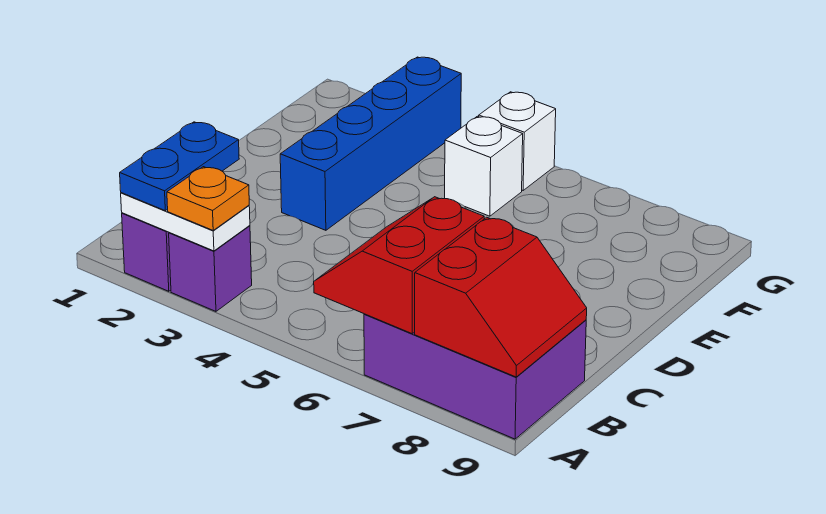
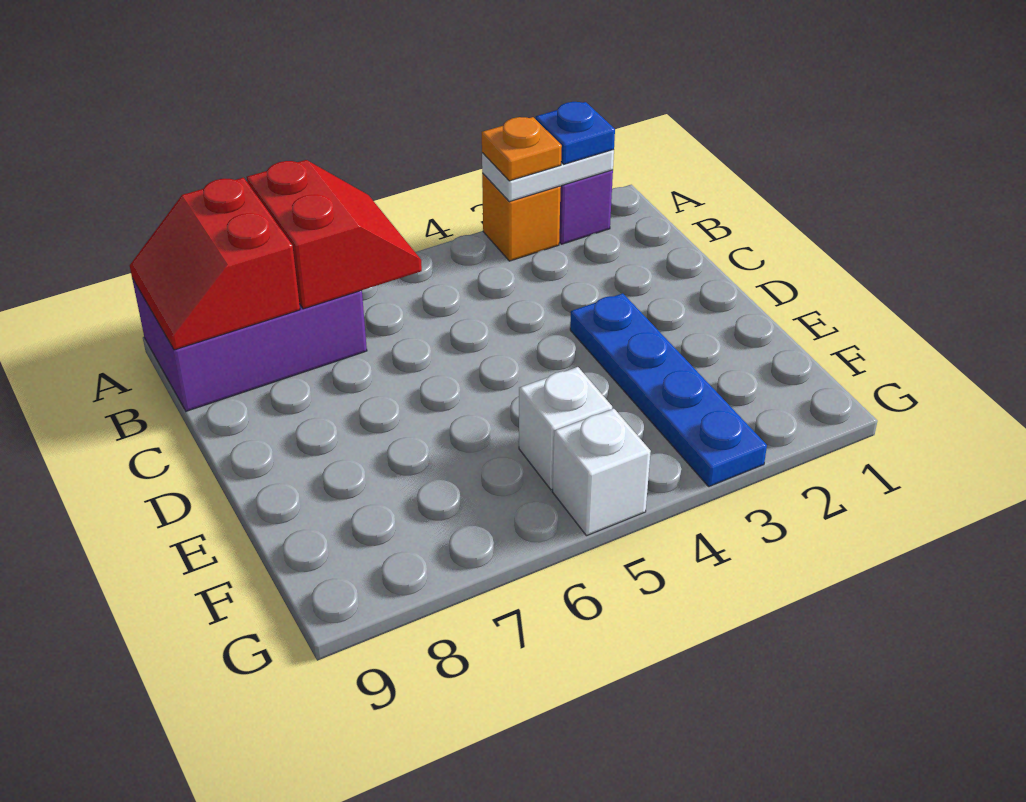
blue plate A2:B2 level 3 -> blue plate A2 level 3
purple brick A3 level 1 -> orange brick A3 level 1
blue brick D3:G3 level 1 -> blue plate D3:G3 level 1

